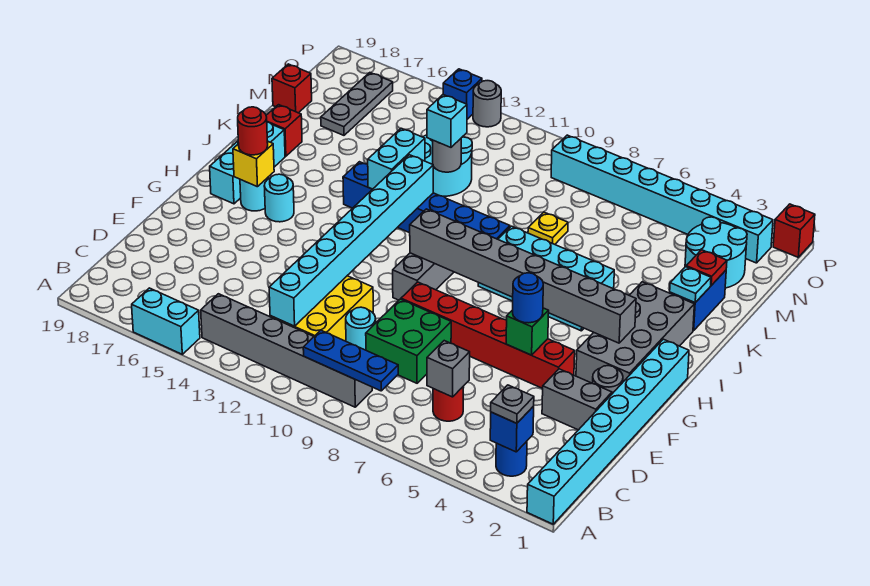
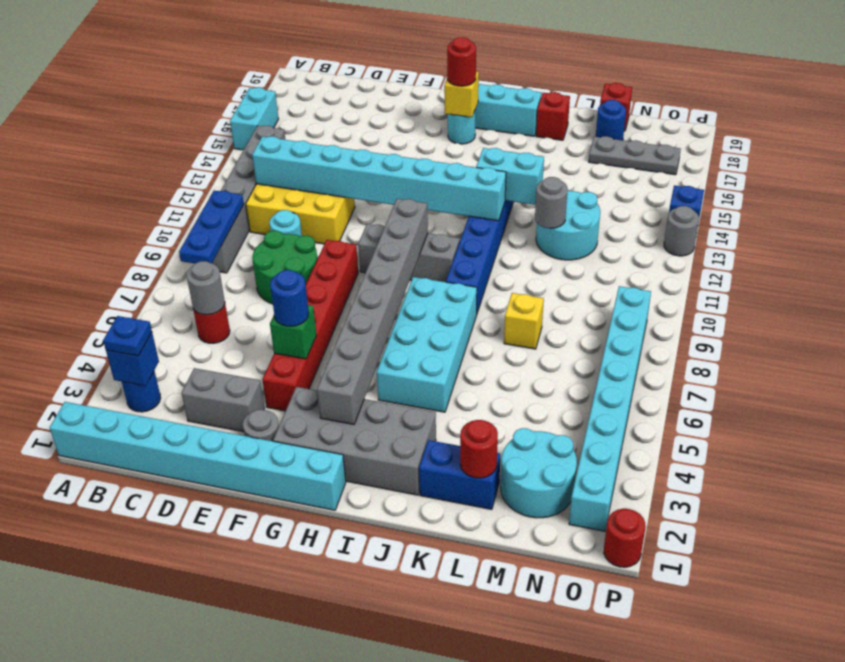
grey plate B3 level 3 -> blue plate B3 level 3
grey brick C6 level 2 -> grey round brick C6 level 2
green brick D8:E9 level 1 -> green round brick D8:E9 level 1
grey brick E2:E3 level 1 -> grey brick D3:E3 level 1
cyan round brick H16 level 1 -> none
cyan plate K2 level 2 -> none
red plate L2 level 2 -> red round brick L2 level 2
yellow plate L8 level 1 -> yellow brick L8 level 1
cyan brick L12 level 3 -> none
none -> blue round brick M18 level 1
red brick P1 level 1 -> red round brick P1 level 1

